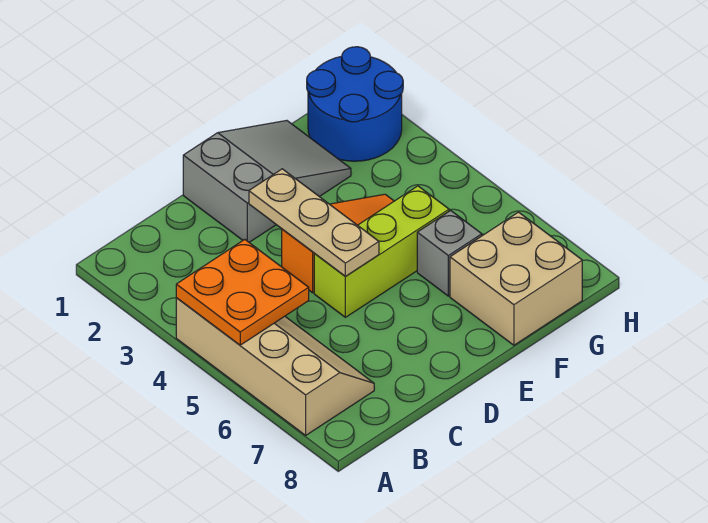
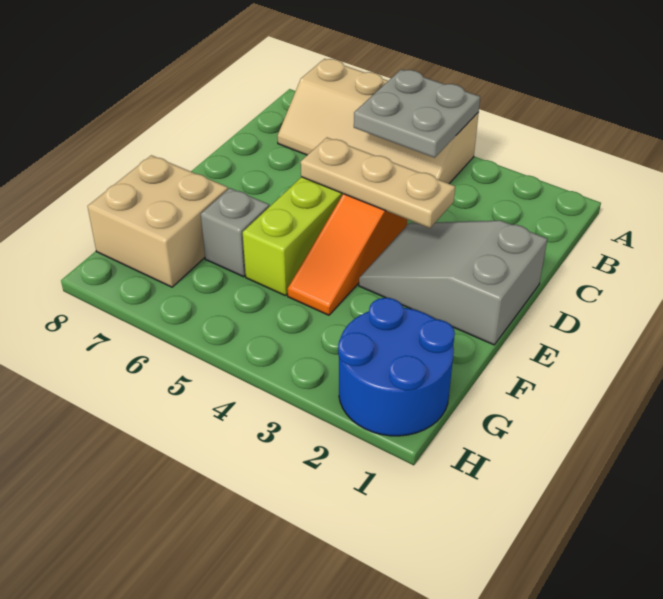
orange plate A4:B5 level 2 -> grey plate A4:B5 level 2
grey slope D1:F2 level 1 top D -> grey slope D1:E3 level 1 top 1

